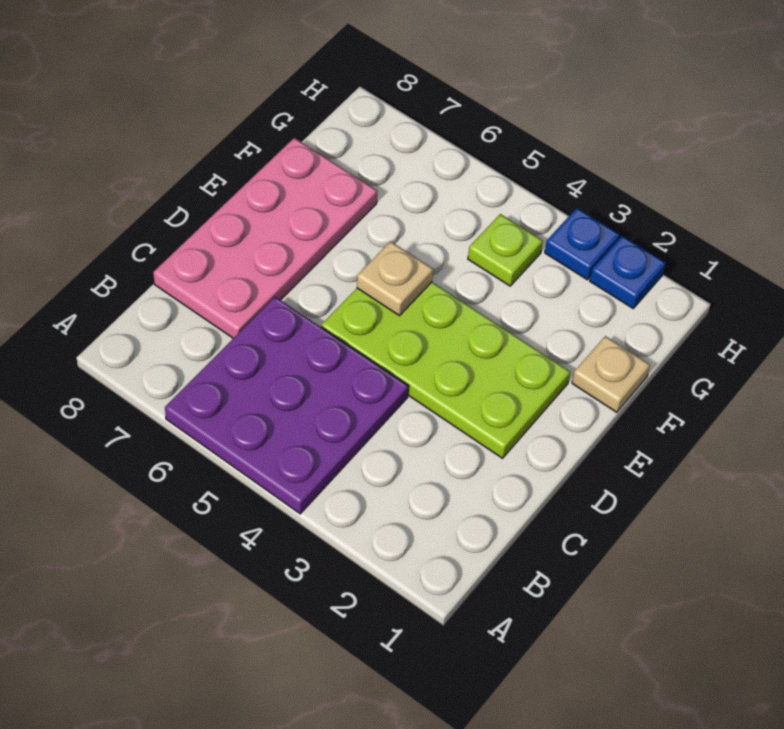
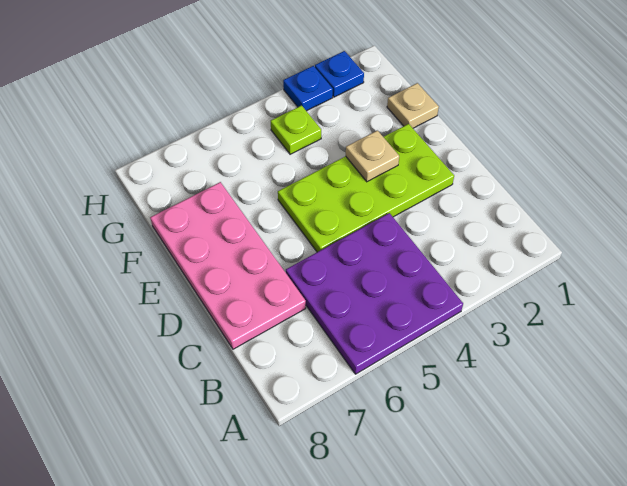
tan plate E5 level 2 -> tan plate E3 level 2

